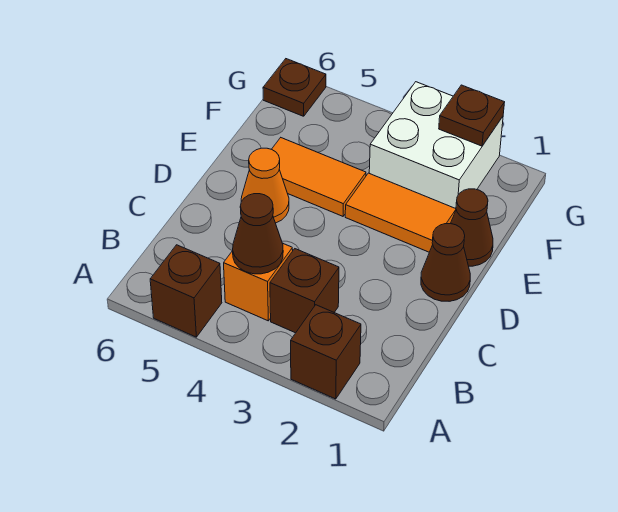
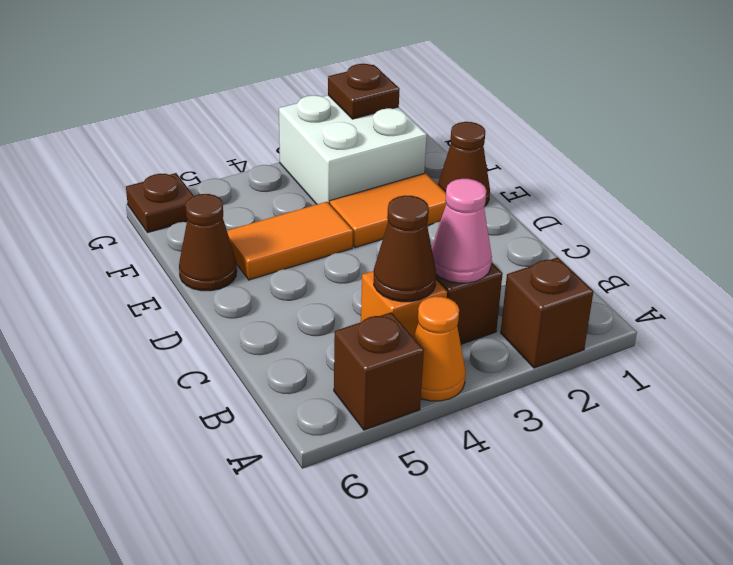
none -> pink cone B3 level 2
brown cone D1 level 1 -> brown cone E6 level 1
orange cone D5 level 1 -> orange cone A4 level 1

